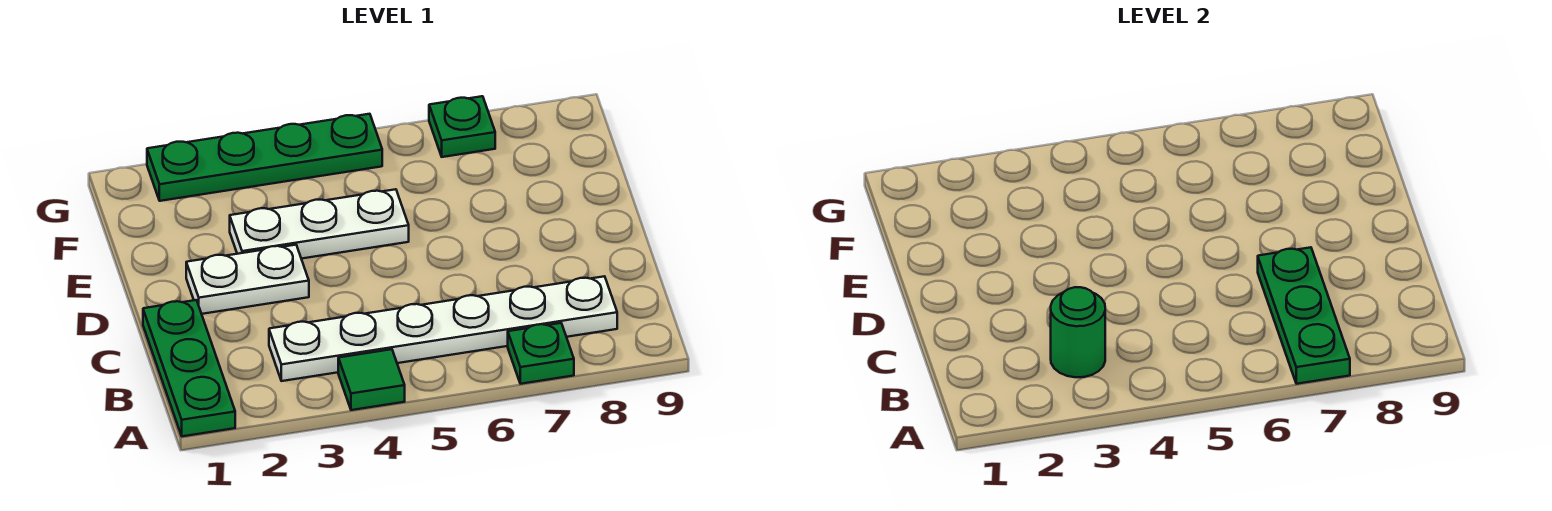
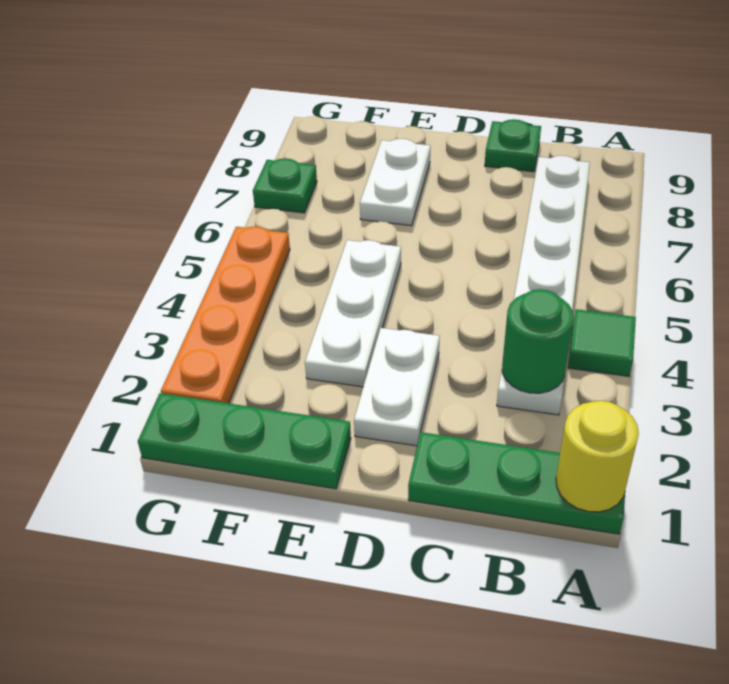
none -> yellow round brick A1 level 2
green plate A7 level 1 -> green plate C9 level 1
green plate A7:C7 level 2 -> green plate E1:G1 level 1
none -> white plate E7:E8 level 1
green plate G2:G5 level 1 -> orange plate G2:G5 level 1

